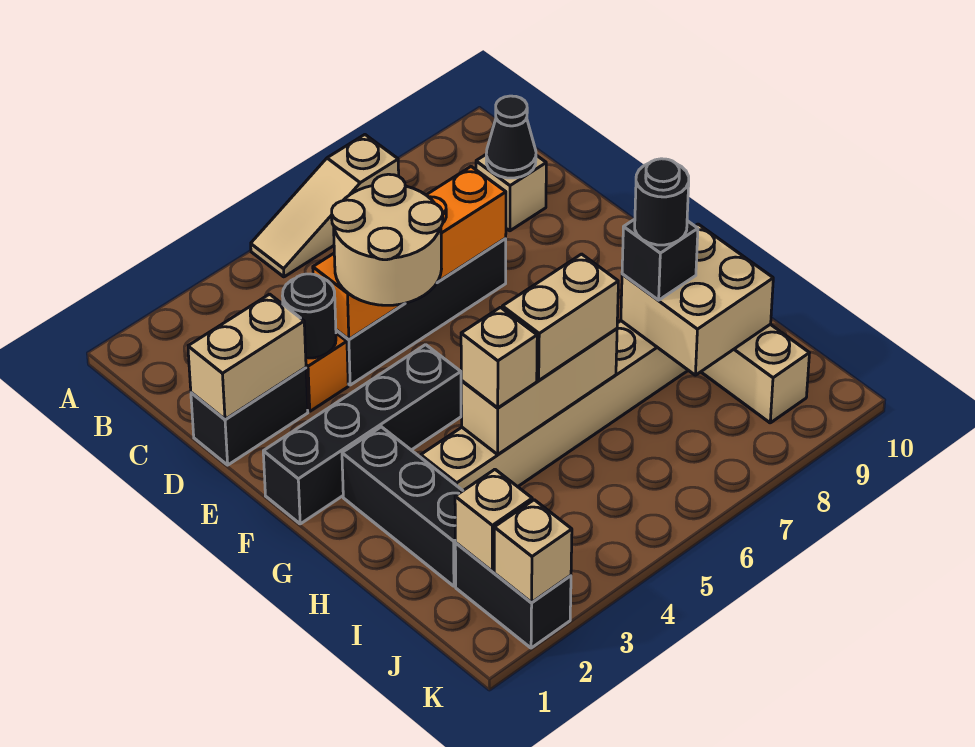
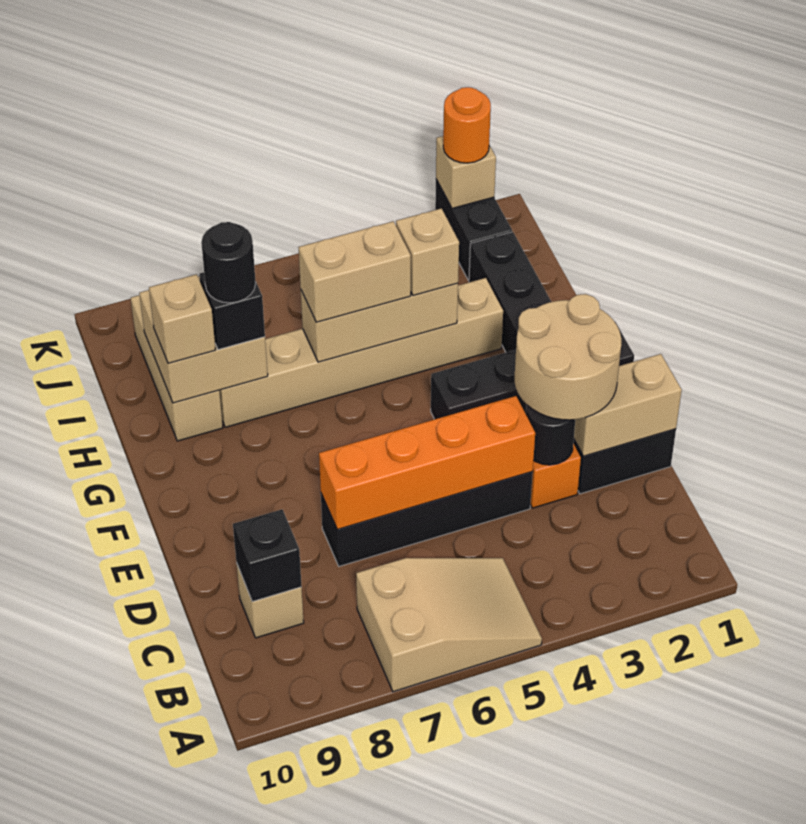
tan slope A5:A7 level 1 top 7 -> tan slope A5:B7 level 1 top 7
black cone C9 level 2 -> black brick C9 level 2
tan round brick D4:E5 level 3 -> tan round brick D2:E3 level 3
tan brick J2 level 2 -> tan brick H9 level 3
none -> orange round brick K2 level 3

